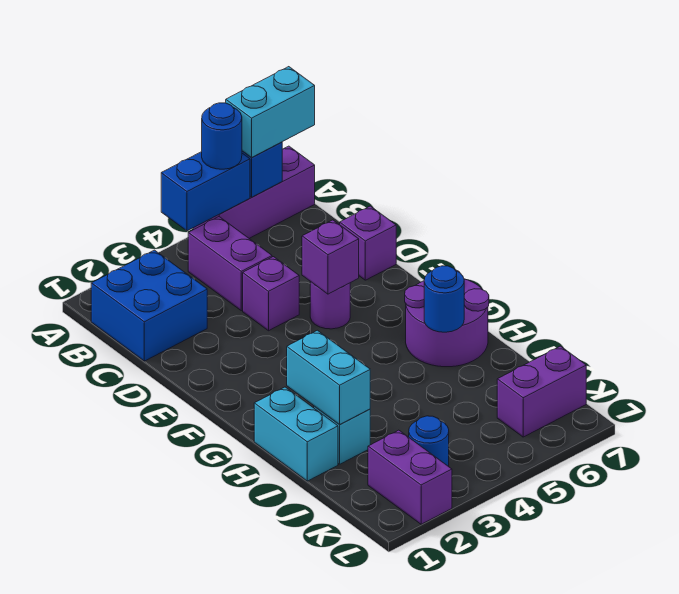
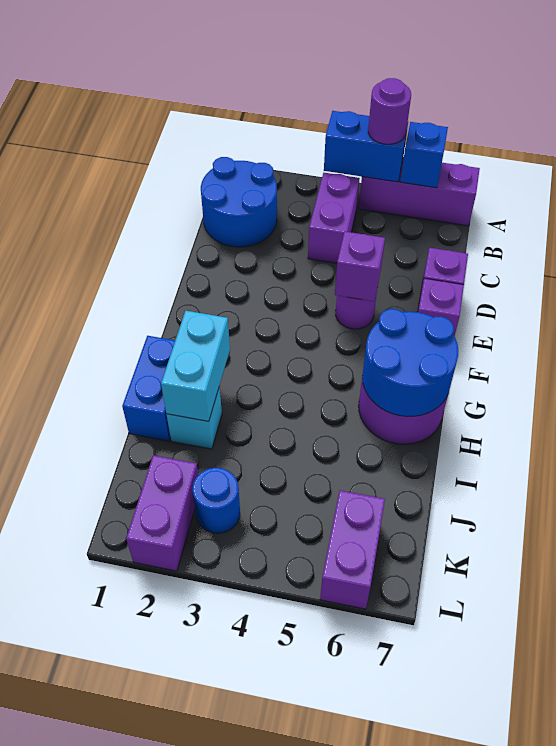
blue round brick A5 level 3 -> purple round brick A5 level 3
cyan brick A6:A7 level 3 -> none
blue brick B1:C2 level 1 -> blue round brick B1:C2 level 1
purple brick D4 level 1 -> purple brick E7 level 1
cyan brick H1:I1 level 1 -> blue brick H1:I1 level 1
blue round brick H6 level 2 -> blue round brick G6:H7 level 2
purple brick K6:K7 level 1 -> purple brick K6:L6 level 1

